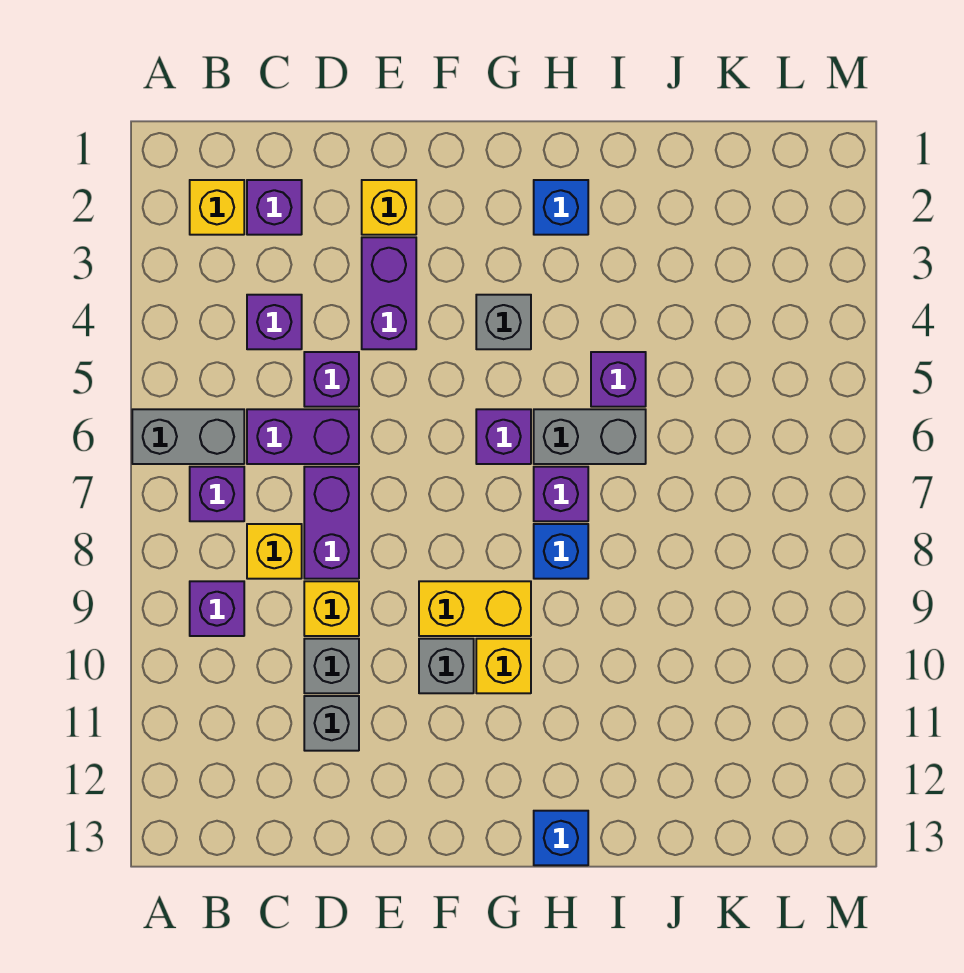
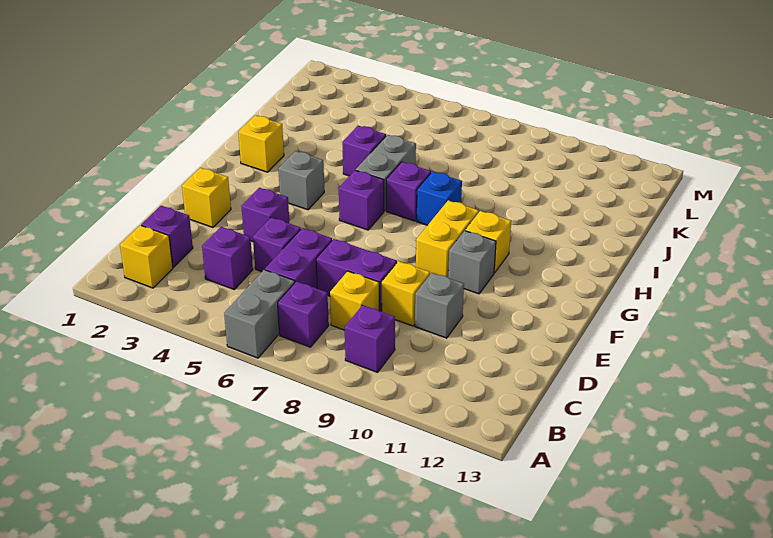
grey brick D11 level 1 -> none
purple brick E3:E4 level 1 -> purple brick E4 level 1
blue brick H2 level 1 -> yellow brick H2 level 1
blue brick H13 level 1 -> none

